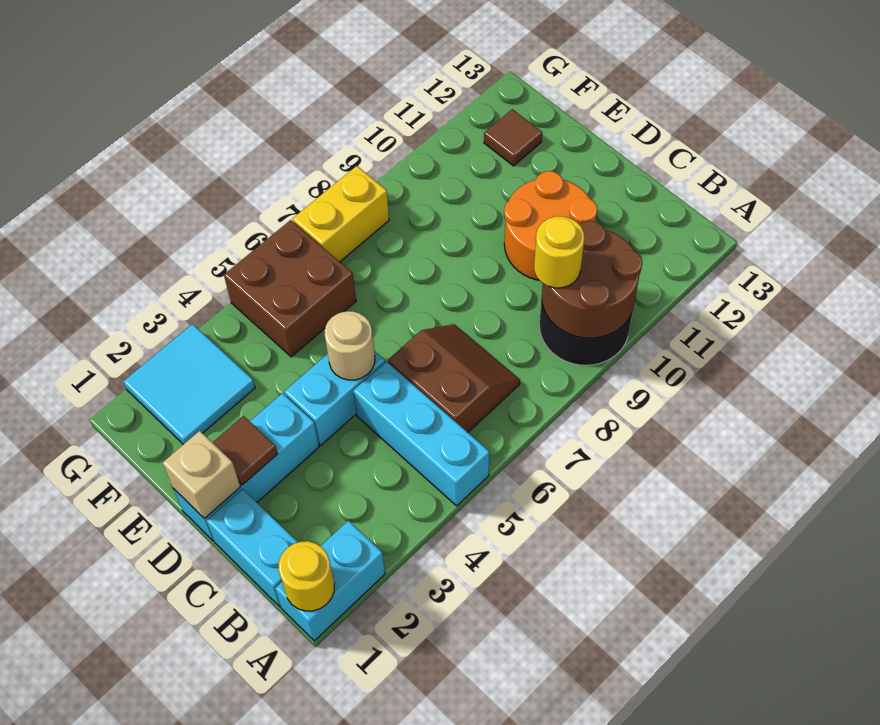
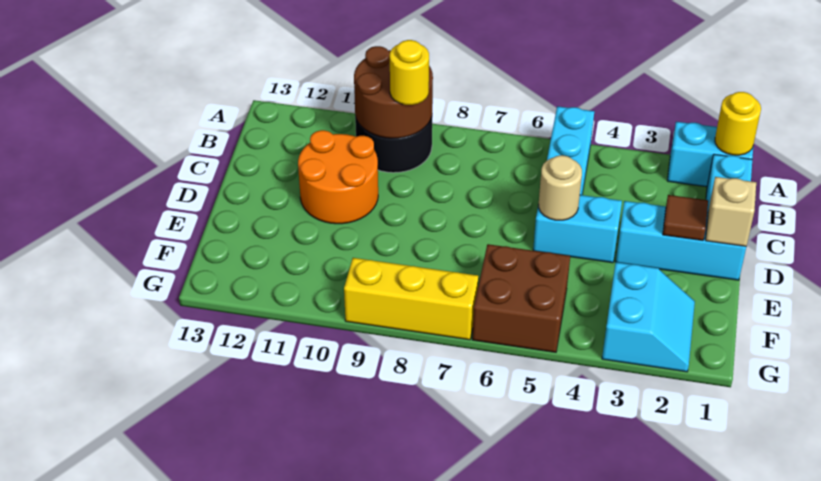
brown slope B6:C7 level 1 top 6 -> none
cyan tile F2:G3 level 1 -> cyan slope F2:G3 level 1 top 3
brown tile F12 level 1 -> none
yellow brick G7:G8 level 1 -> yellow brick G7:G9 level 1

